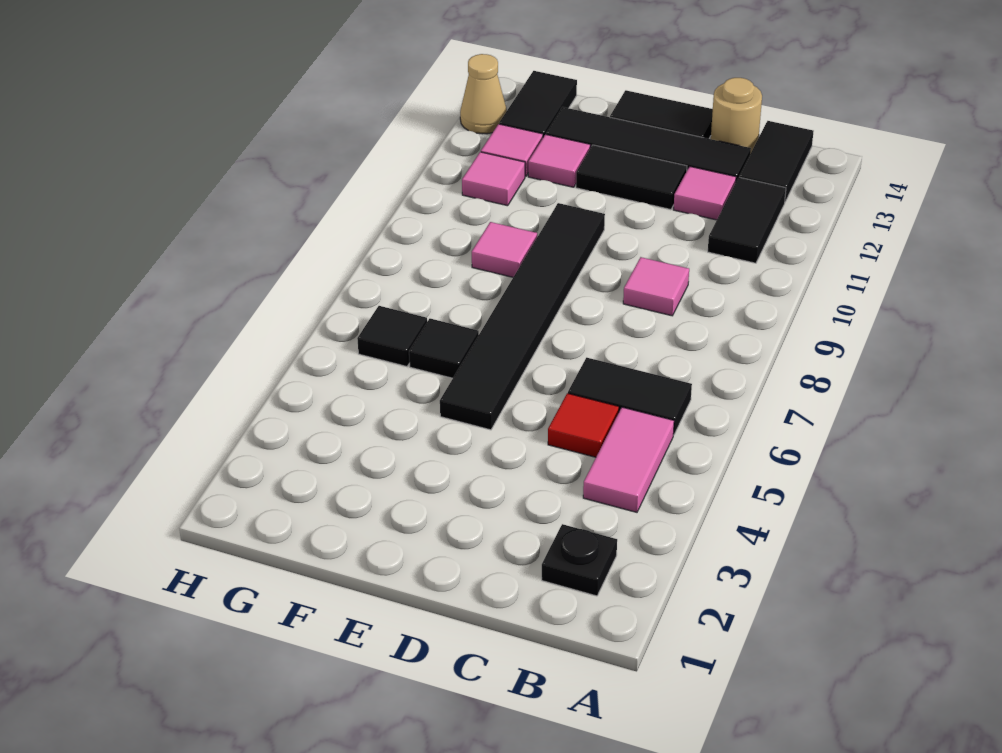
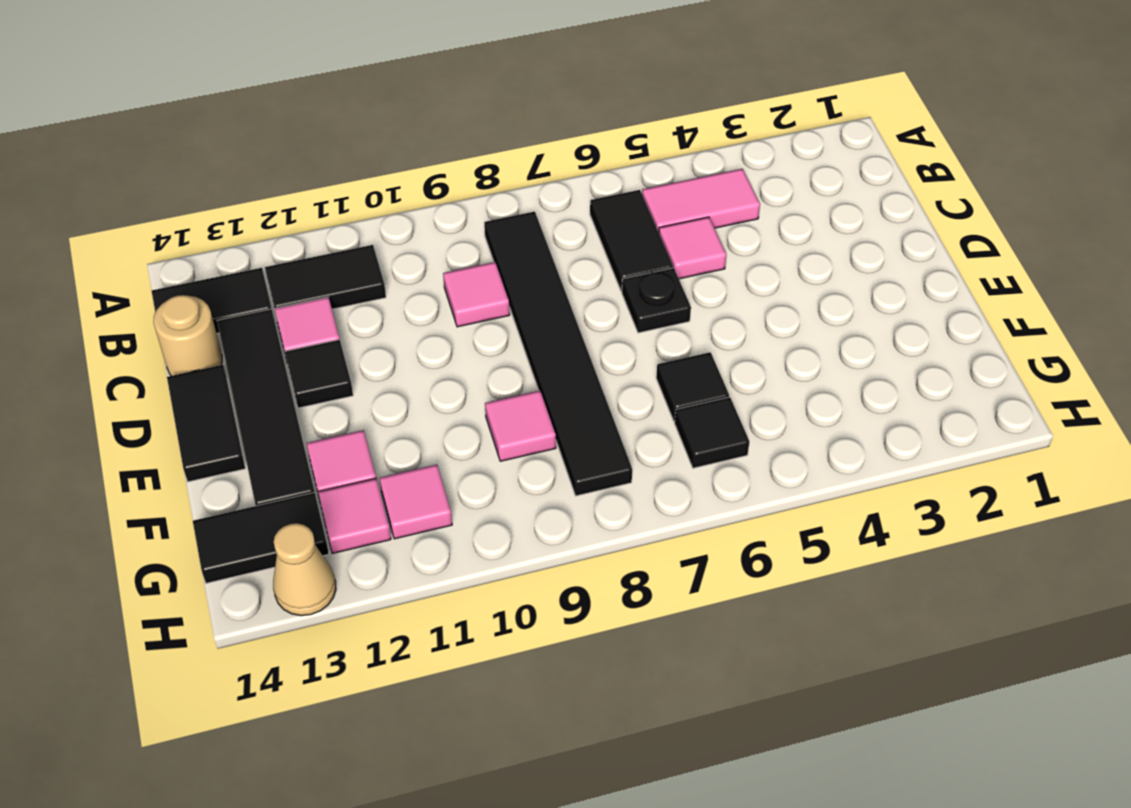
black plate B2 level 1 -> black plate D6 level 1
red tile C5 level 1 -> pink tile C5 level 1
black tile D12:E12 level 1 -> black tile D12 level 1
black tile E5:E10 level 1 -> black tile B8:G8 level 1

